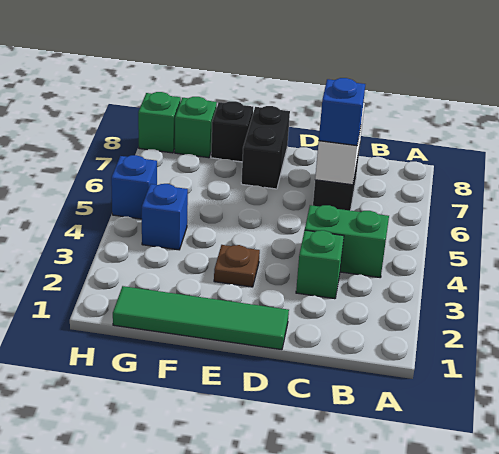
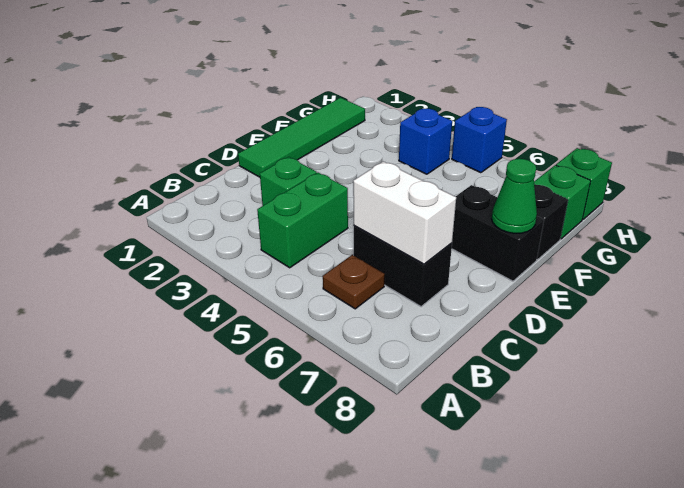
blue brick C6 level 3 -> none
brown plate E3 level 1 -> brown plate B6 level 1
none -> green cone E8 level 2

